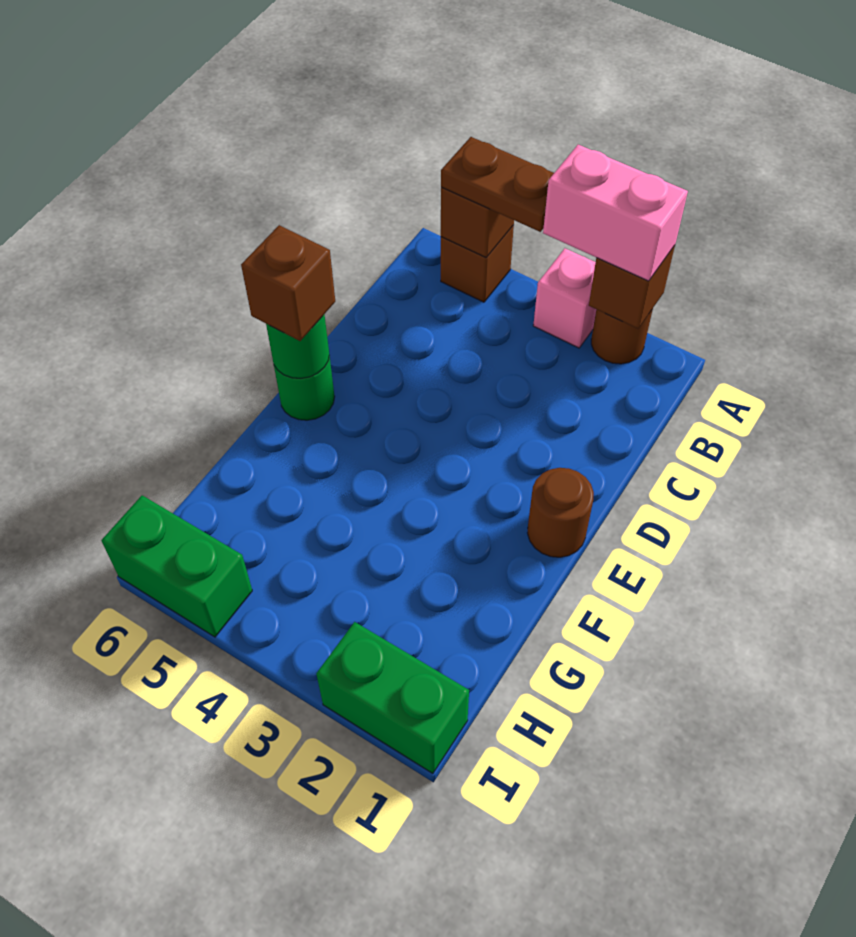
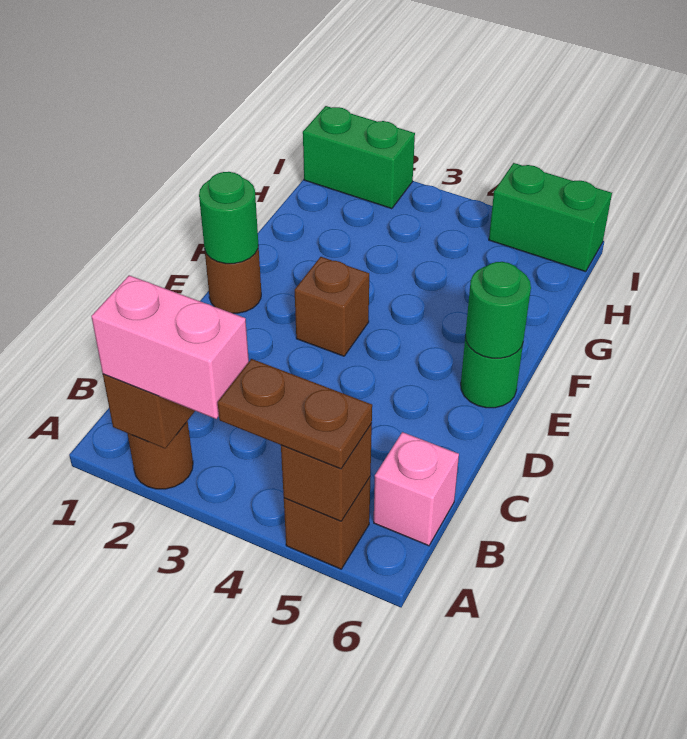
pink brick A3 level 1 -> pink brick B6 level 1
none -> green round brick E1 level 2
brown brick E6 level 3 -> brown brick E3 level 1

